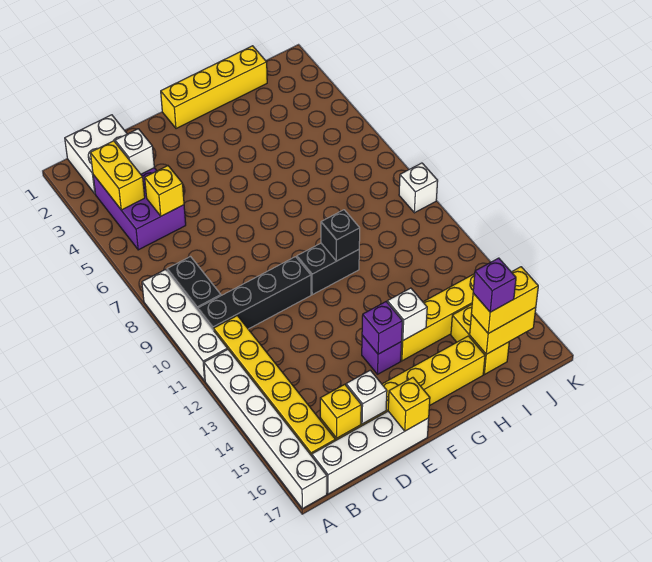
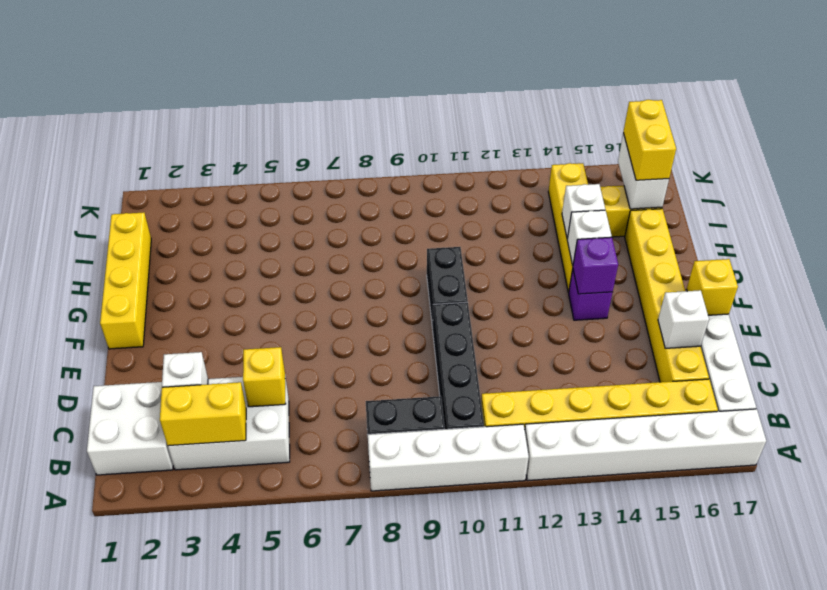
purple brick B3:C5 level 1 -> white brick B3:C5 level 1
yellow brick C16 level 2 -> none
black brick G10 level 2 -> none
yellow brick I16:J16 level 2 -> white brick I16:J16 level 2
purple brick I16 level 4 -> none
white brick K9 level 1 -> white brick H14 level 2

